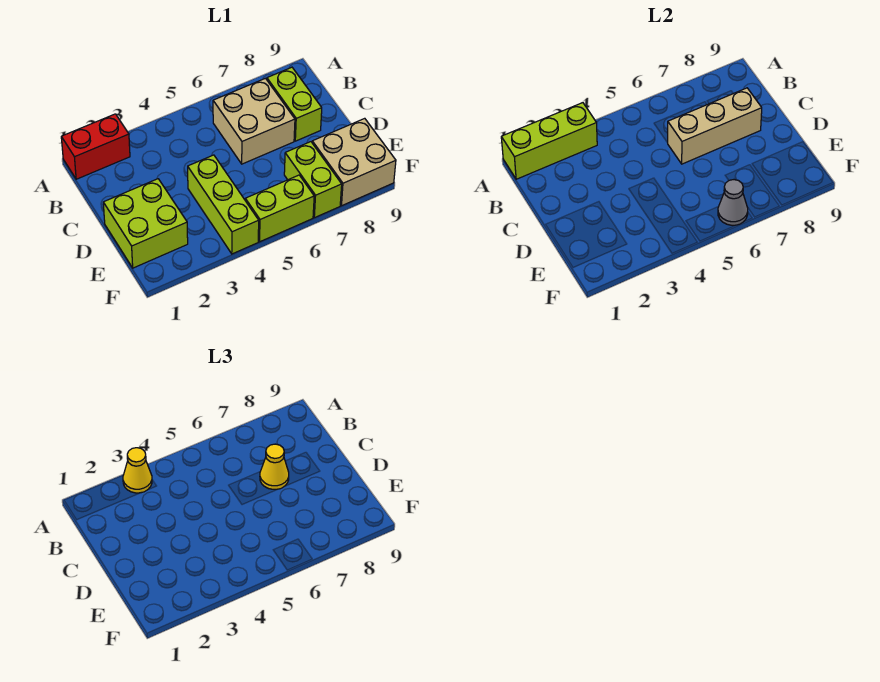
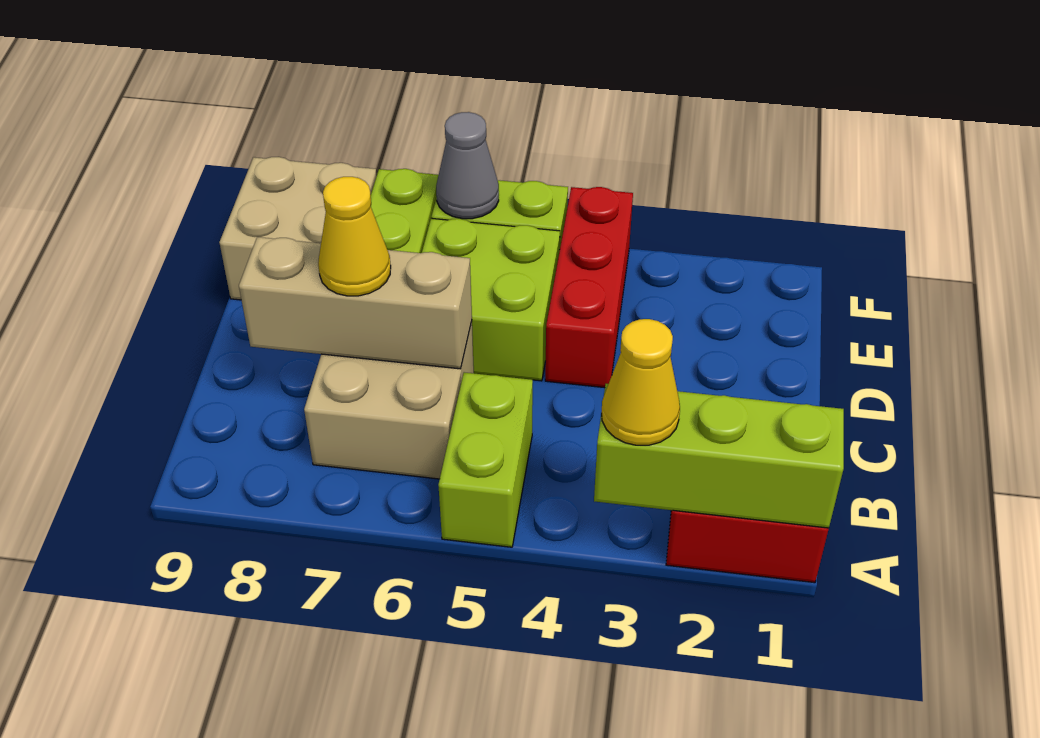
lime brick B8:C8 level 1 -> lime brick A5:B5 level 1
lime brick D1:E2 level 1 -> lime brick D5:E6 level 1
lime brick D4:F4 level 1 -> red brick D4:F4 level 1

